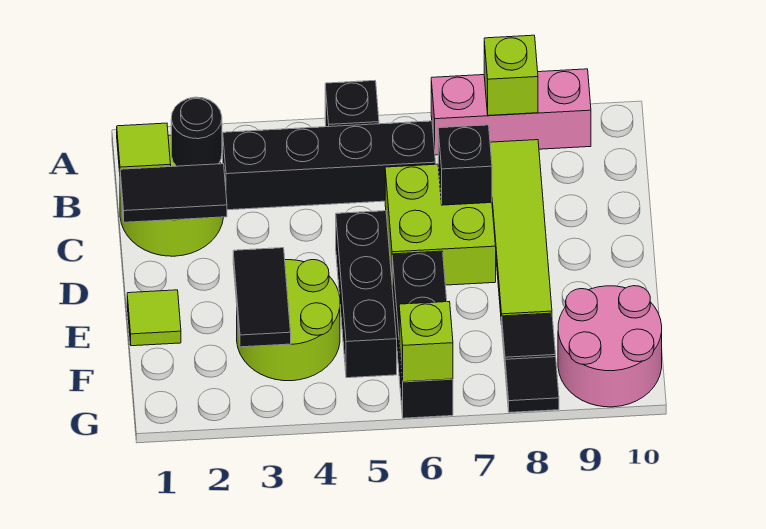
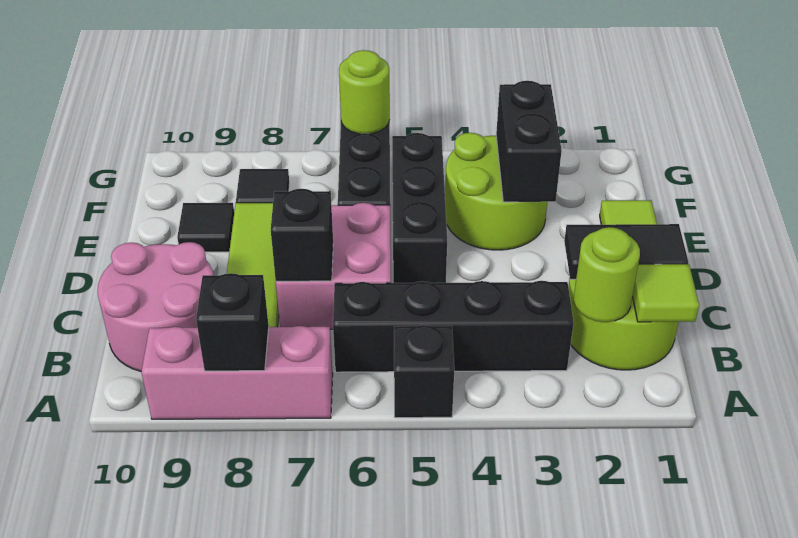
lime brick A8 level 2 -> black brick A8 level 2
black round brick B2 level 2 -> lime round brick B2 level 2
lime brick C6:D7 level 1 -> pink brick C6:D7 level 1
black tile E3:F3 level 2 -> black brick E3:F3 level 2
pink round brick F9:G10 level 1 -> pink round brick B9:C10 level 1
lime brick G6 level 2 -> lime round brick G6 level 2
black tile G8 level 1 -> black tile E9 level 1

